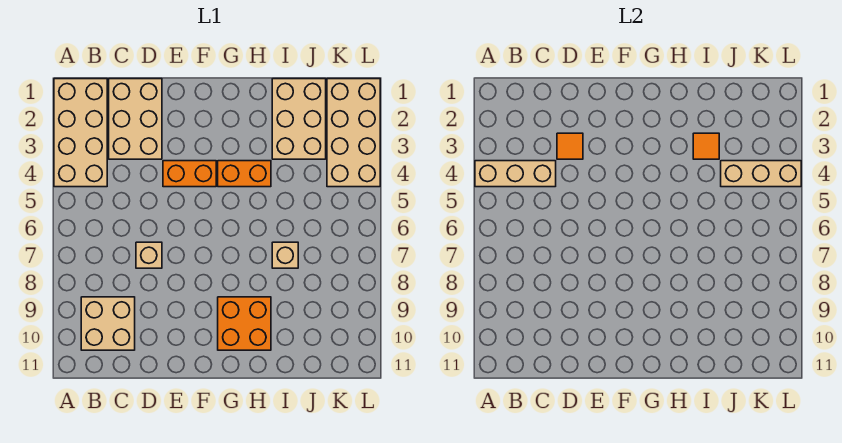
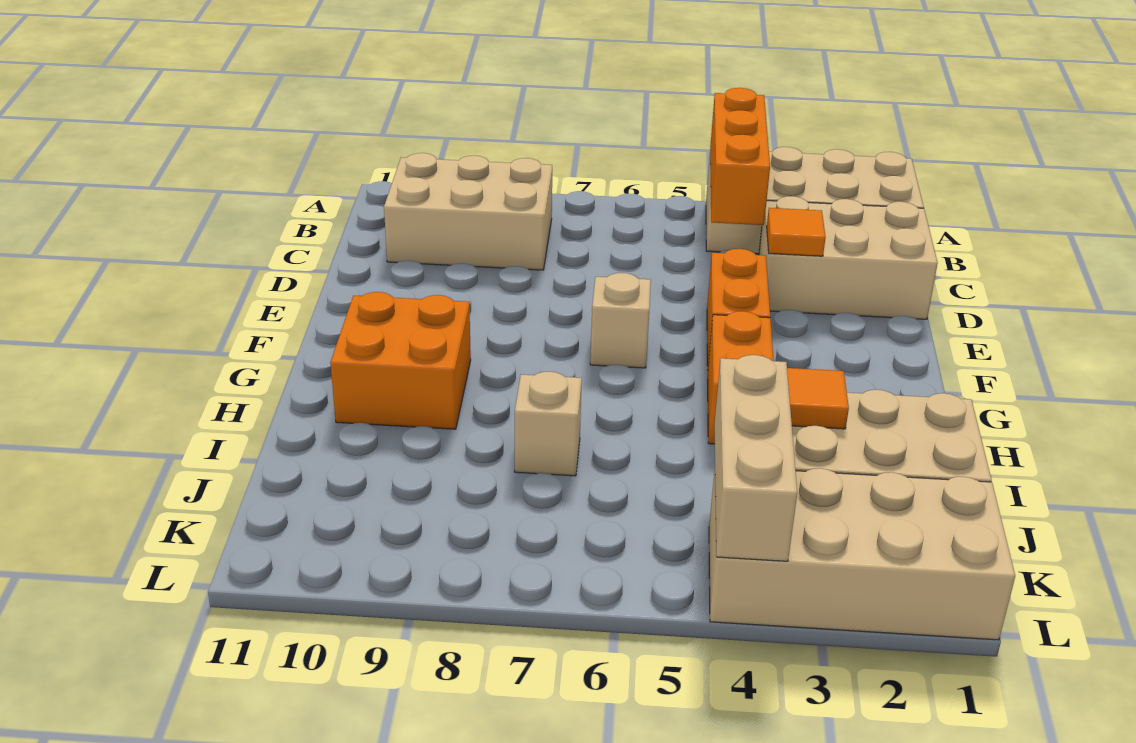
tan brick A4:C4 level 2 -> orange brick A4:C4 level 2
tan brick B9:C10 level 1 -> tan brick B8:C10 level 1
tan brick D7 level 1 -> tan brick F6 level 1

